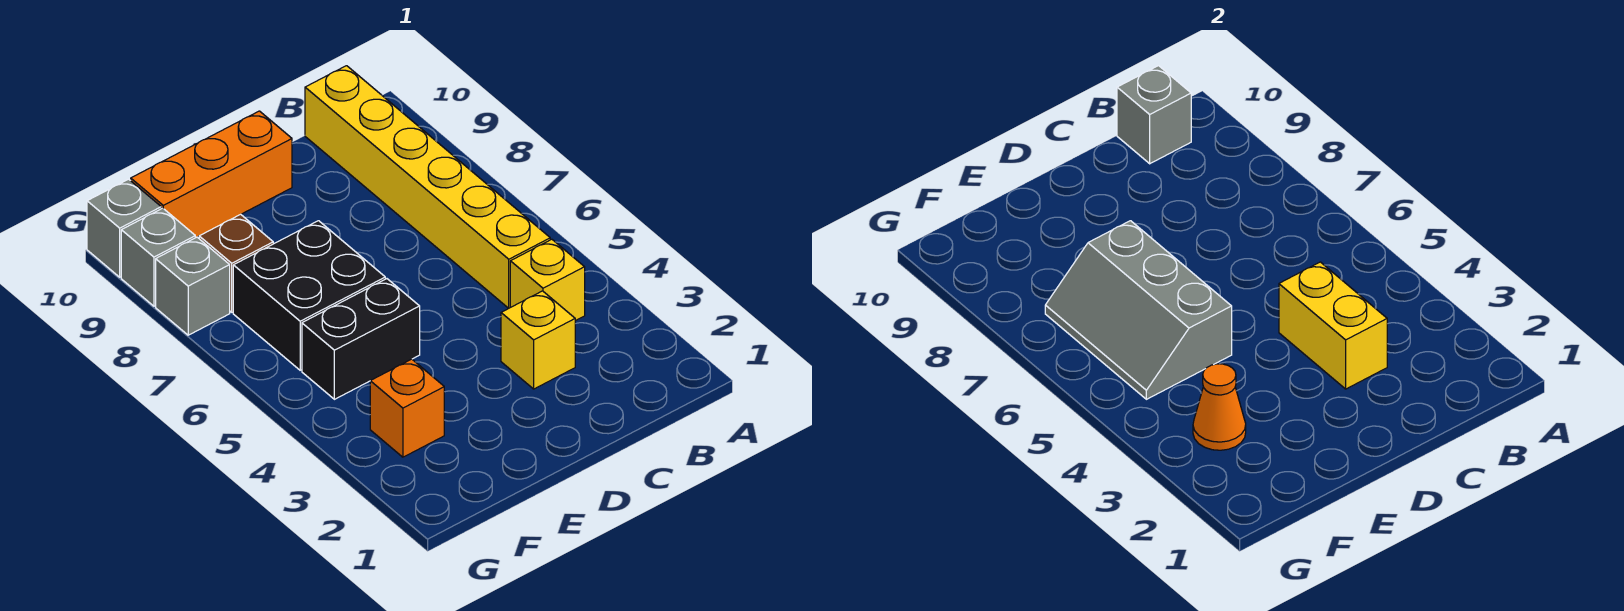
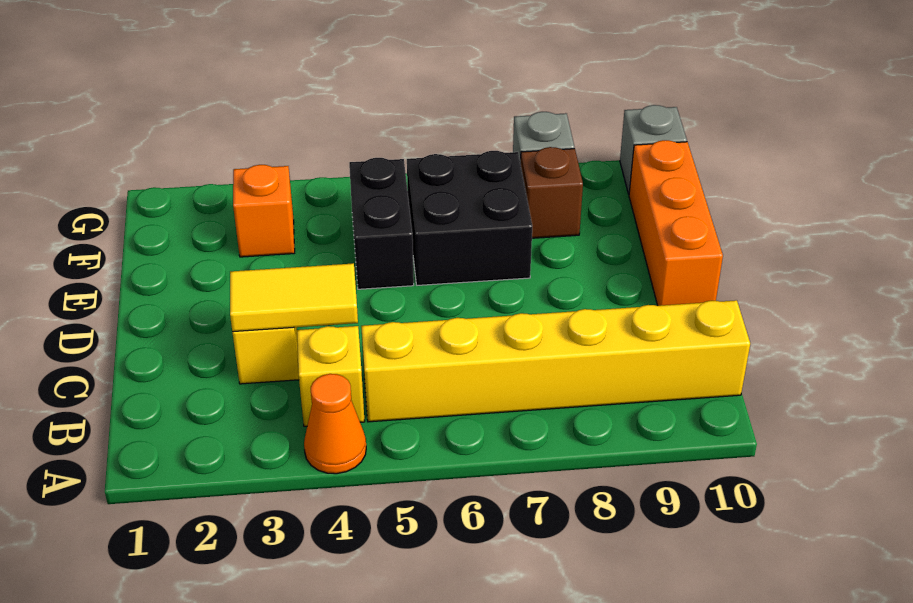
grey brick B10 level 2 -> none
yellow brick C3:C4 level 2 -> yellow tile C3:C4 level 2
grey slope E5:F7 level 2 top E -> none
orange cone F3 level 2 -> orange cone A4 level 1
grey brick G9 level 1 -> none

